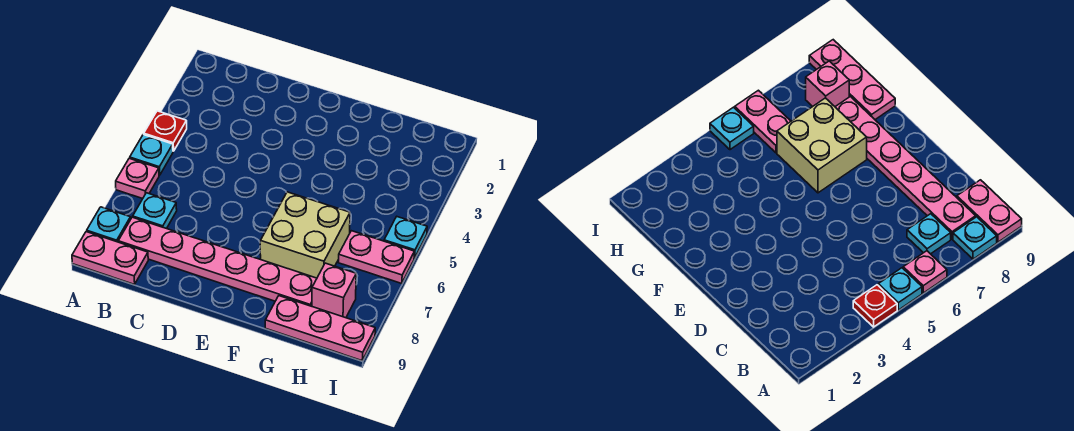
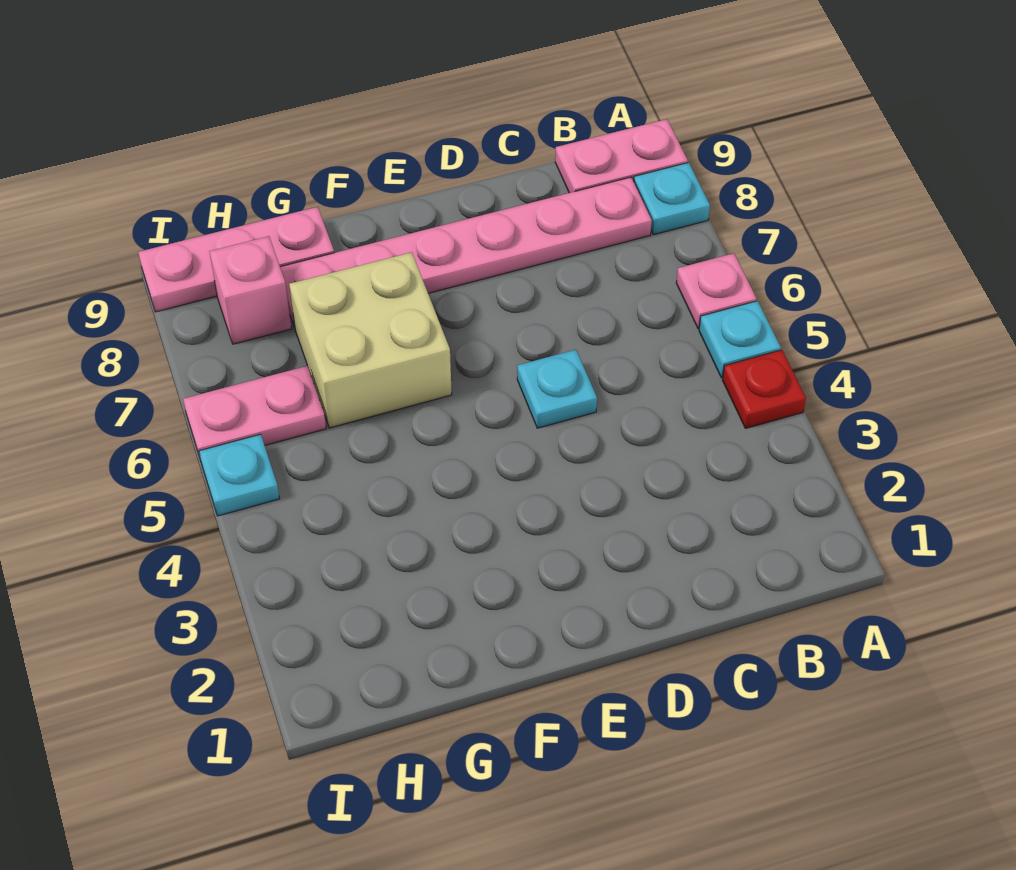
cyan plate B7 level 1 -> cyan plate D5 level 1

